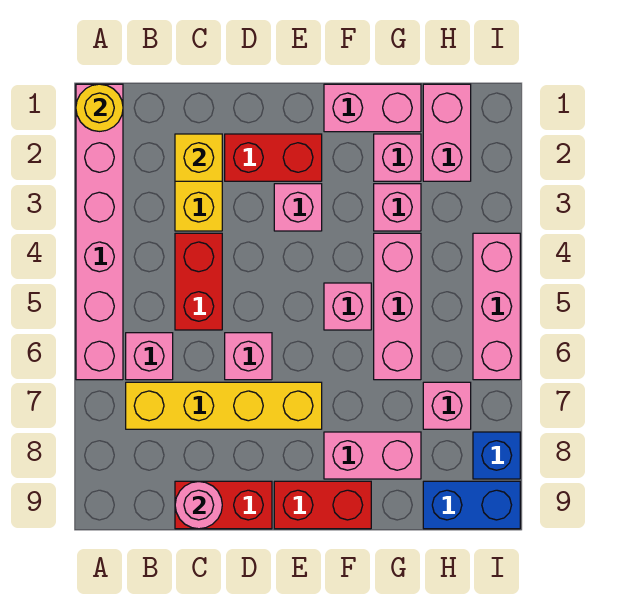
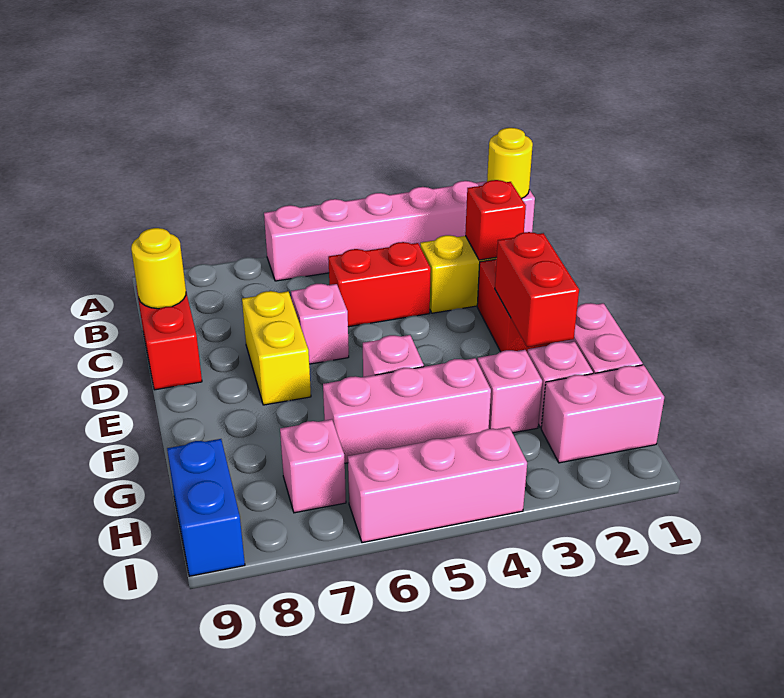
pink brick B6 level 1 -> none
yellow brick B7:E7 level 1 -> yellow brick D7:E7 level 1
yellow brick C2 level 2 -> red brick C2 level 2
pink round brick C9 level 2 -> yellow round brick C9 level 2
pink brick E3 level 1 -> none
red brick E9:F9 level 1 -> red brick E2:F2 level 2
pink brick F8:G8 level 1 -> none
blue brick I8 level 1 -> none

